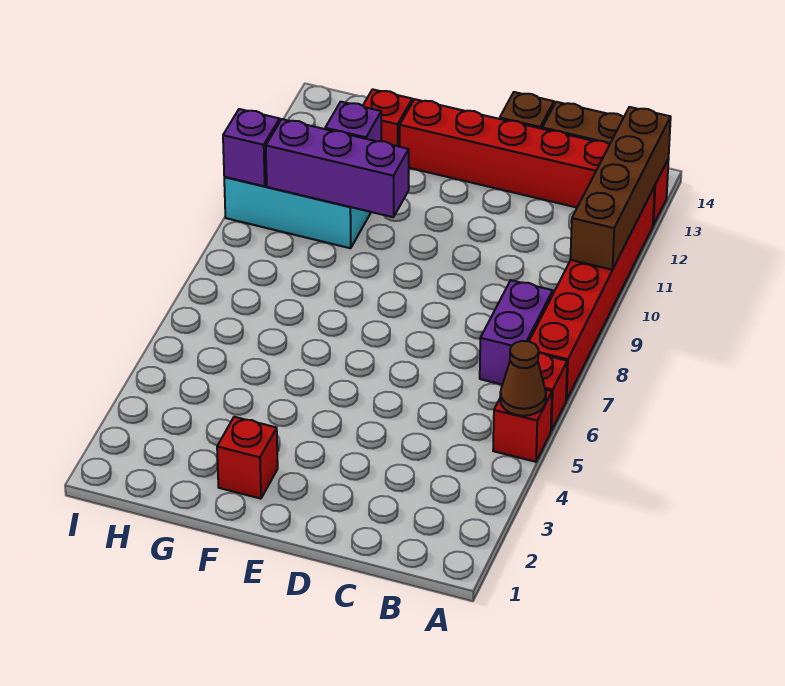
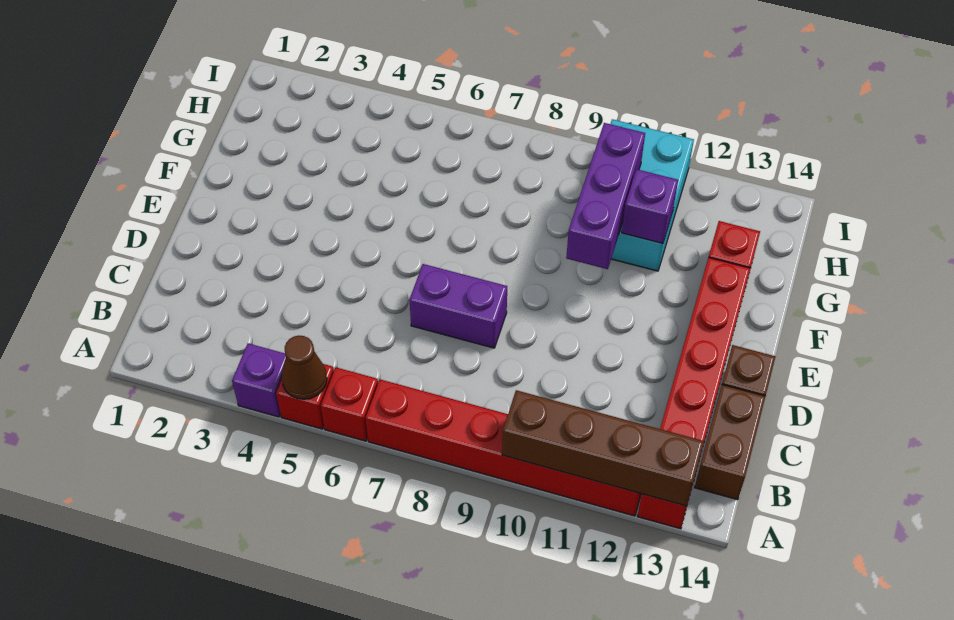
purple brick B7:B8 level 1 -> purple brick D7:D8 level 1
red brick F2 level 1 -> none
purple brick I10 level 2 -> purple brick A4 level 1

